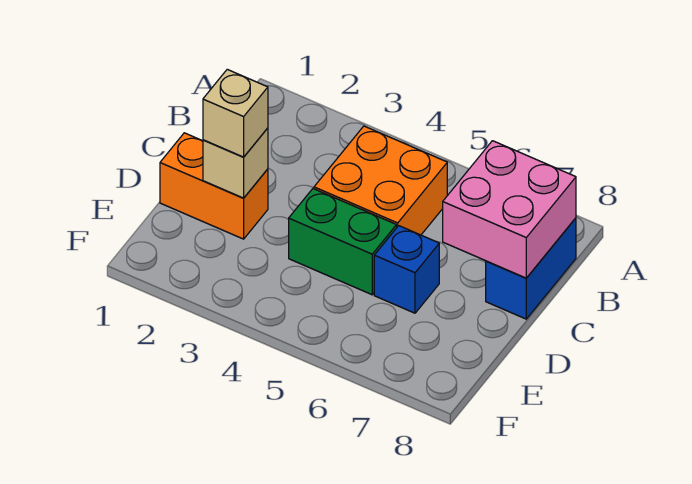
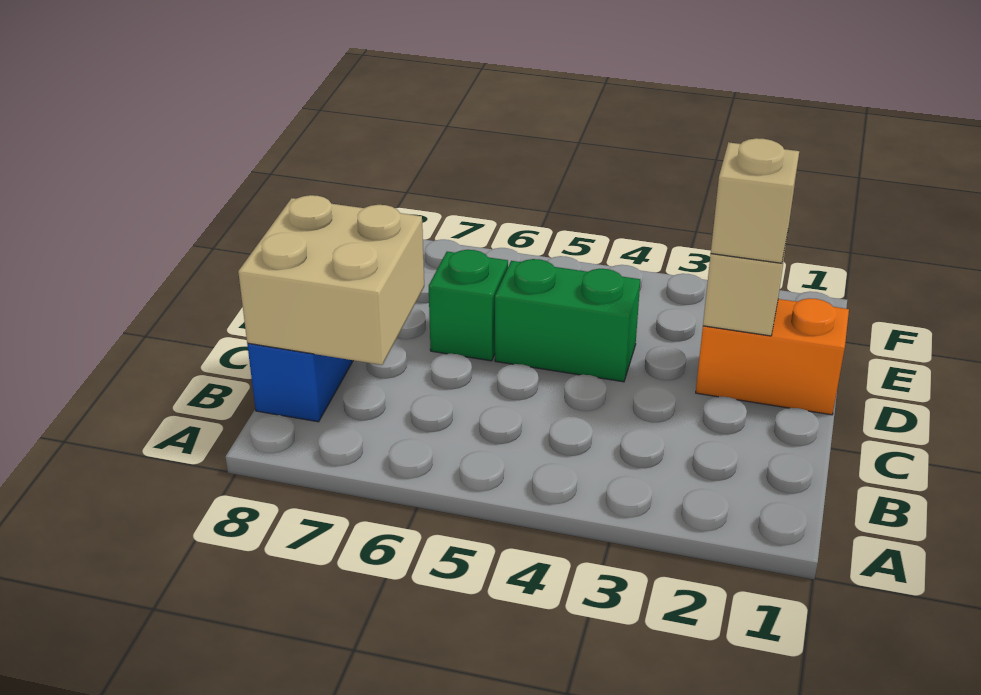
orange brick B4:C5 level 1 -> none
pink brick B7:C8 level 2 -> tan brick B7:C8 level 2
blue brick D6 level 1 -> green brick D6 level 1

